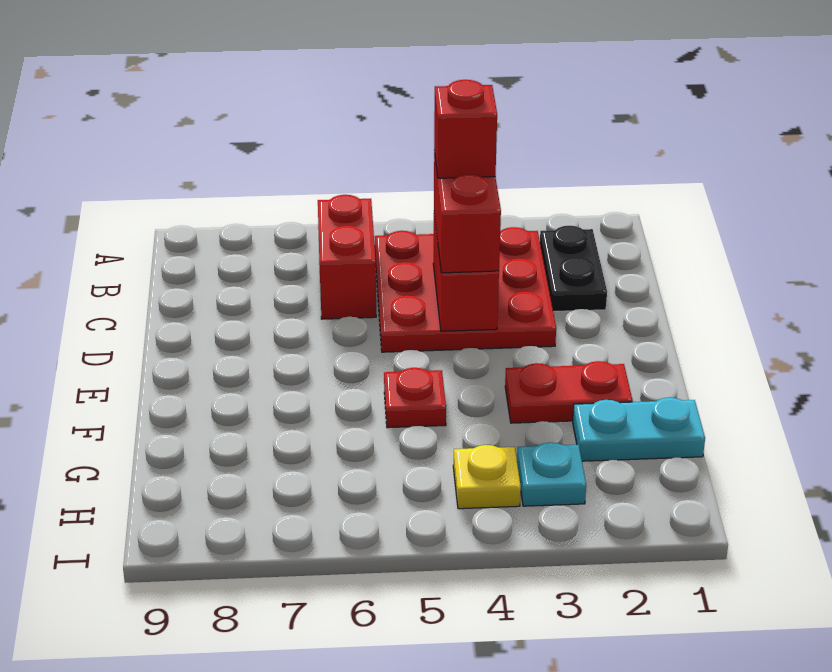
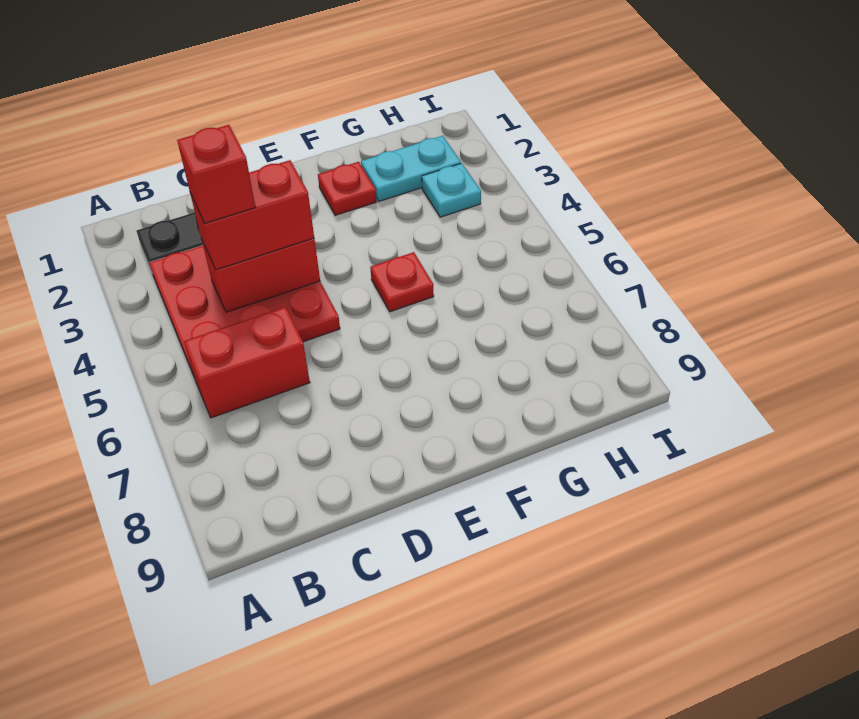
red plate F2:F3 level 1 -> red plate F2 level 1
cyan plate G1:G2 level 1 -> cyan plate G2:H2 level 1
yellow plate H4 level 1 -> none

